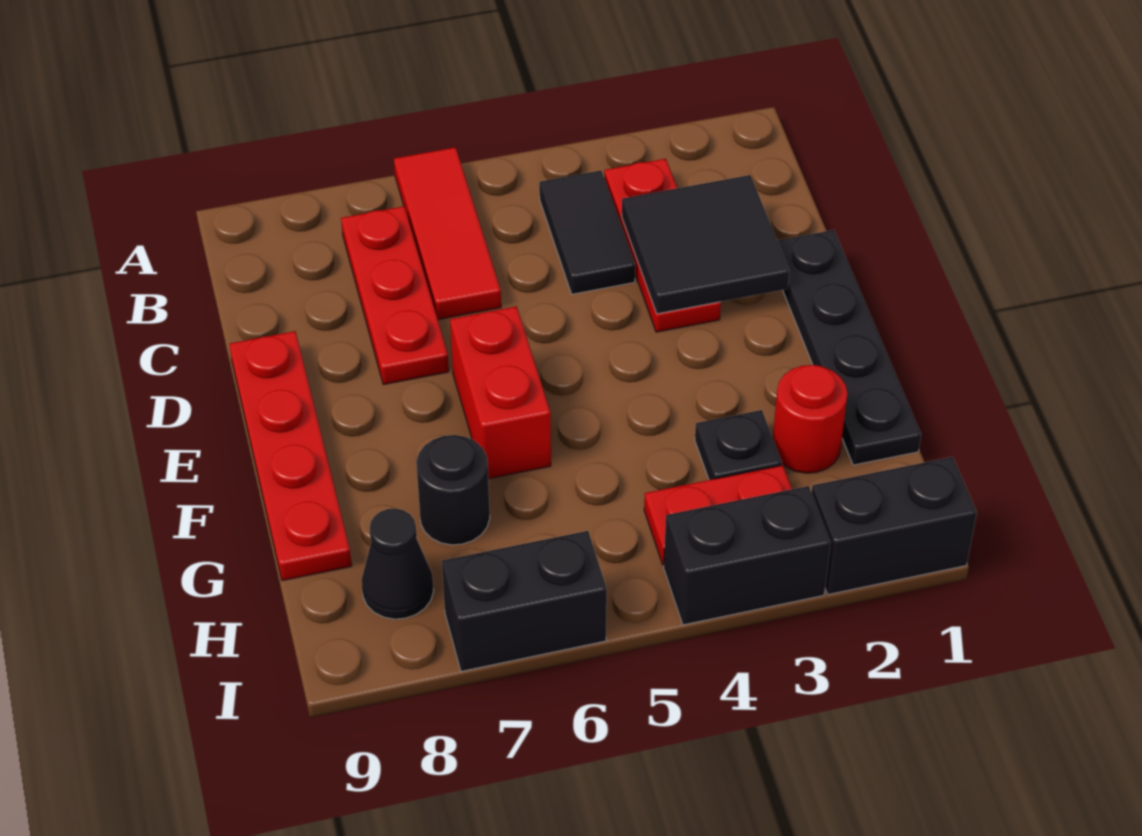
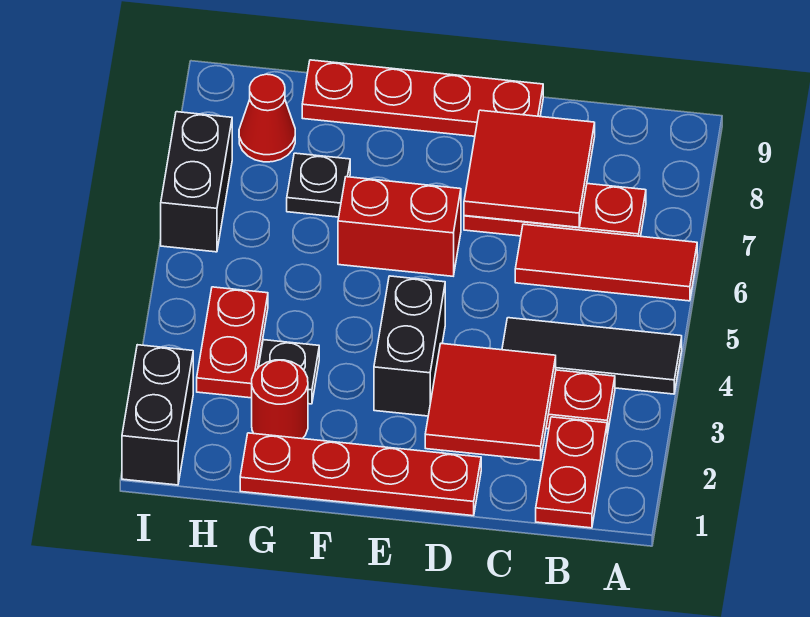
none -> red plate B1:B2 level 1
black tile B4:C4 level 1 -> black tile A4:C4 level 1
black tile C2:D3 level 2 -> red tile C2:D3 level 2
none -> red tile C7:D8 level 2
black plate D1:G1 level 1 -> red plate D1:G1 level 1
black round brick G7 level 1 -> black plate G7 level 1
black cone H8 level 1 -> red cone H8 level 1
black brick I3:I4 level 1 -> black brick E3:E4 level 1

